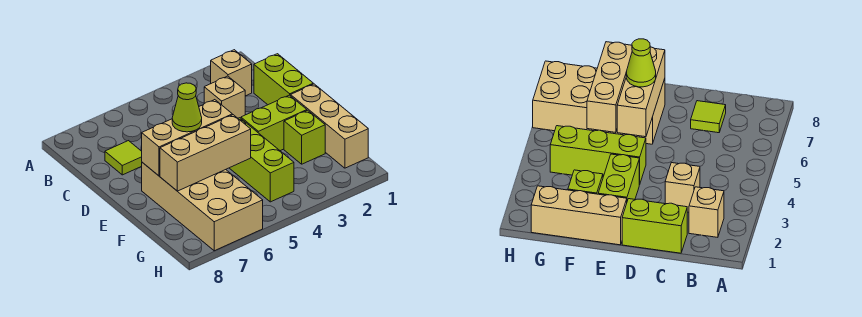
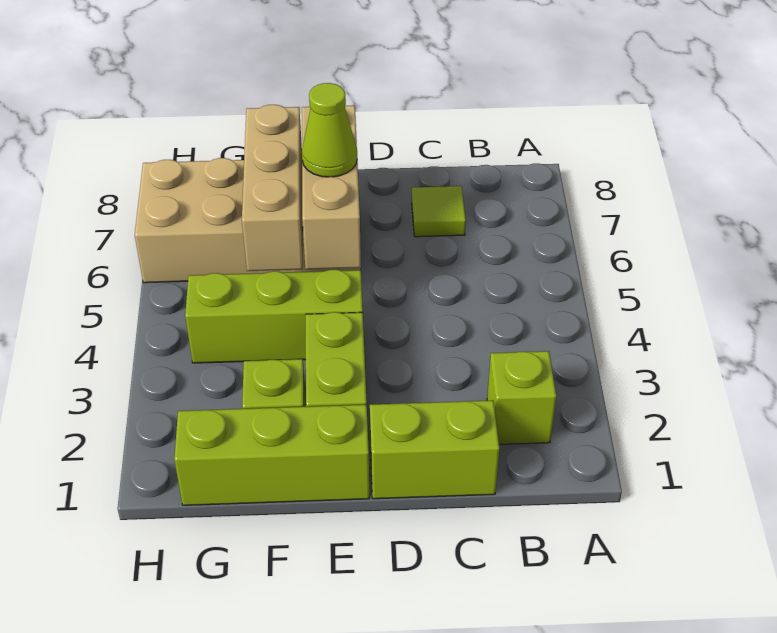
tan brick B2 level 1 -> lime brick B2 level 1
tan brick C3 level 1 -> none
tan brick E1:G1 level 1 -> lime brick E1:G1 level 1

